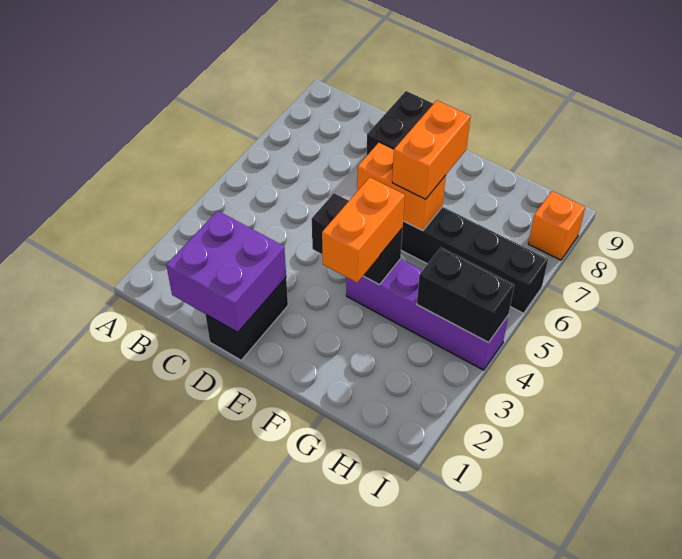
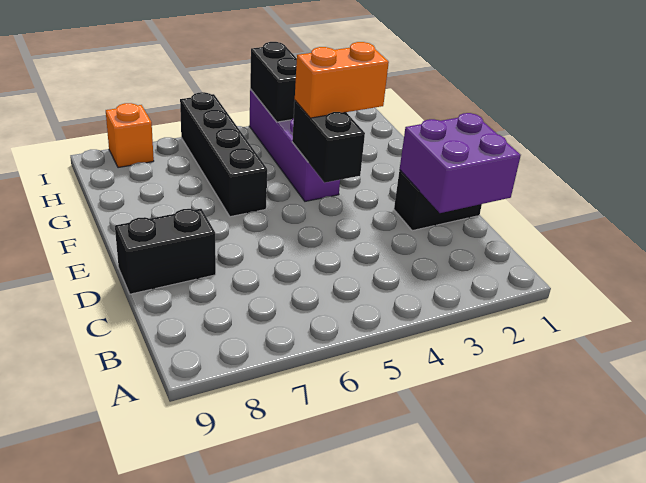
orange brick E6:F6 level 2 -> none
orange brick F6:F7 level 3 -> none

